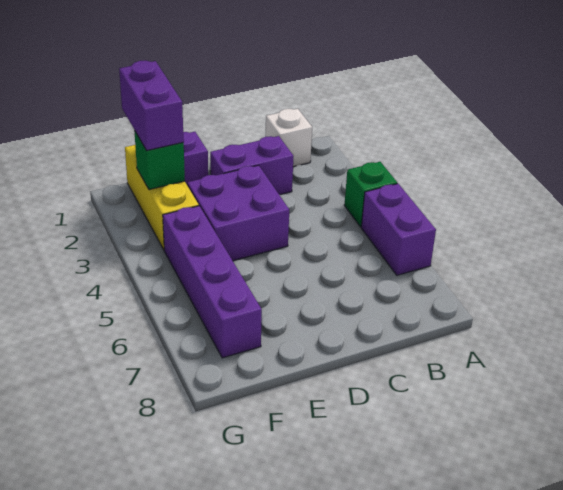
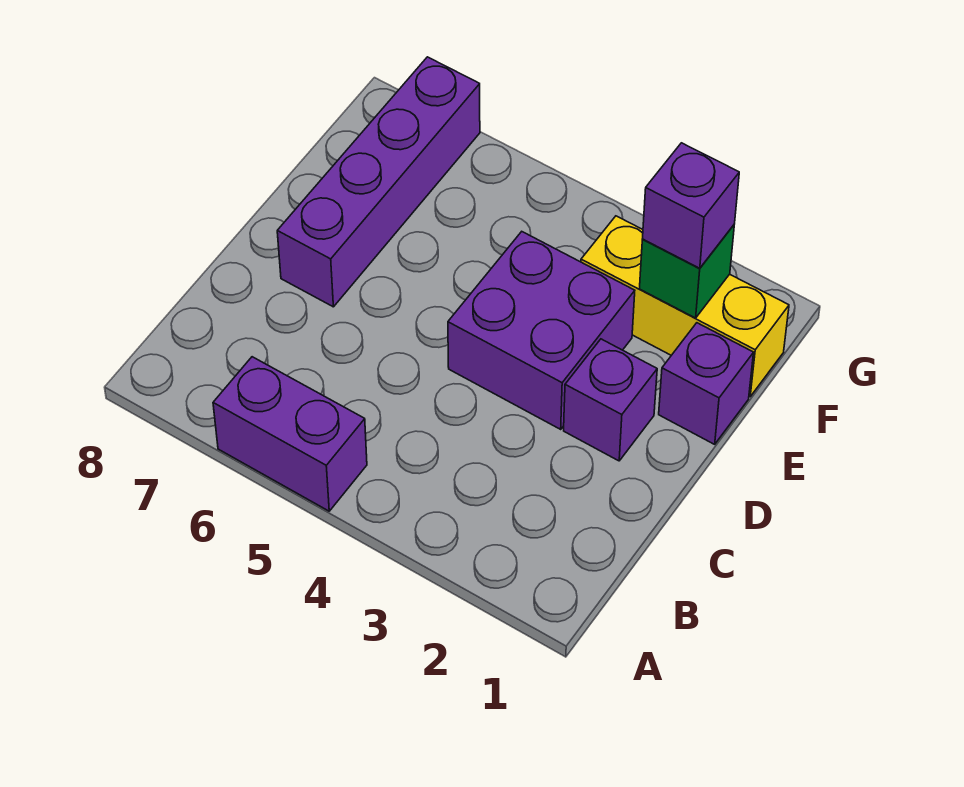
green brick A4 level 1 -> none
white brick B1 level 1 -> none
purple brick C2:D2 level 1 -> purple brick D2 level 1
purple brick F1:F2 level 3 -> purple brick F2 level 3
purple brick F4:F7 level 1 -> purple brick D7:G7 level 1

